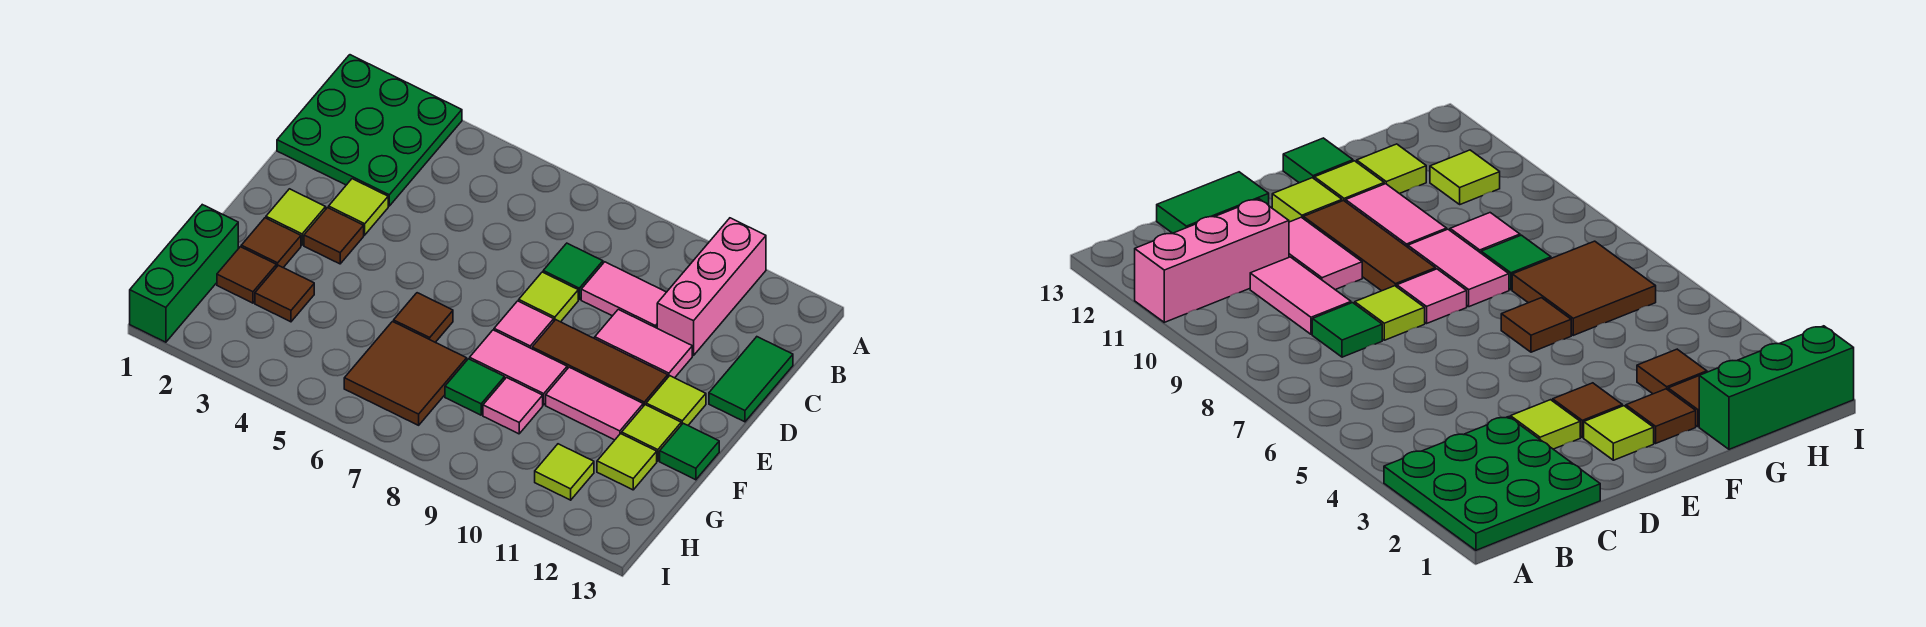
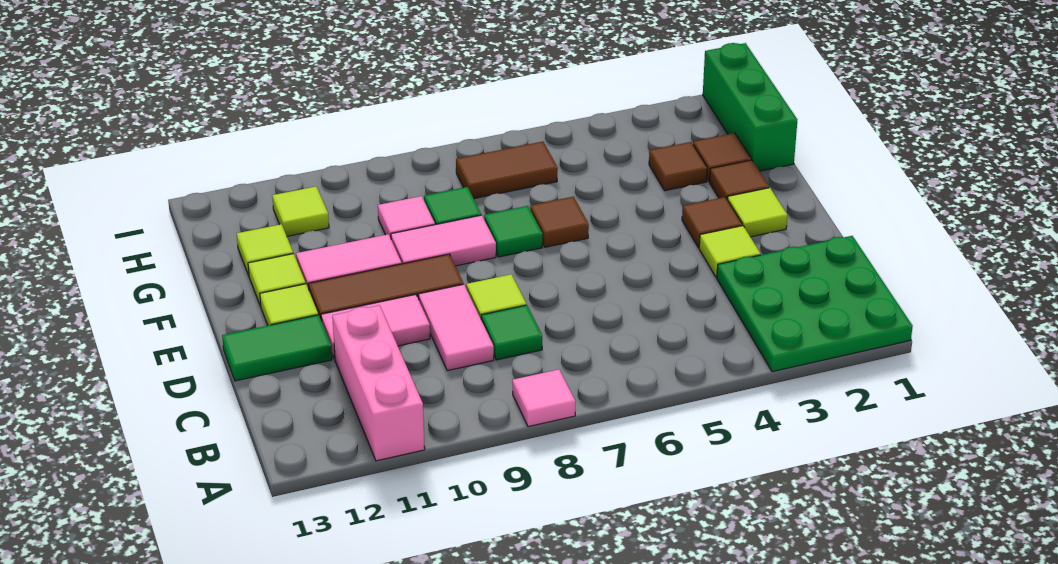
pink tile C9:C10 level 1 -> pink tile C9:D9 level 1
green tile C13:D13 level 1 -> green tile D12:D13 level 1
pink tile E8 level 1 -> pink tile A8 level 1
green tile F13 level 1 -> green tile F7 level 1
brown tile G6:H7 level 1 -> brown tile H6:H7 level 1

